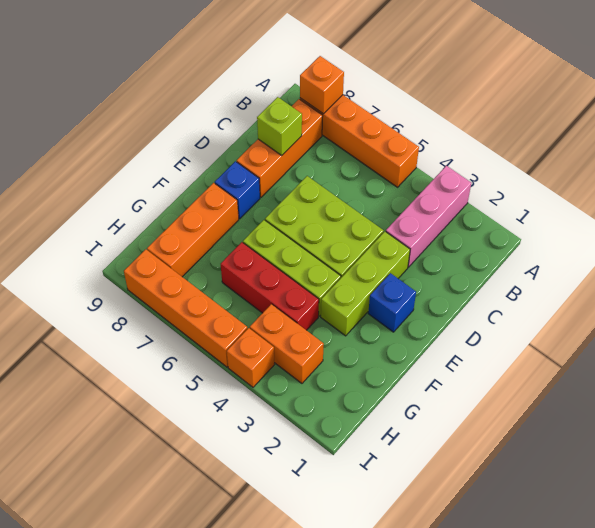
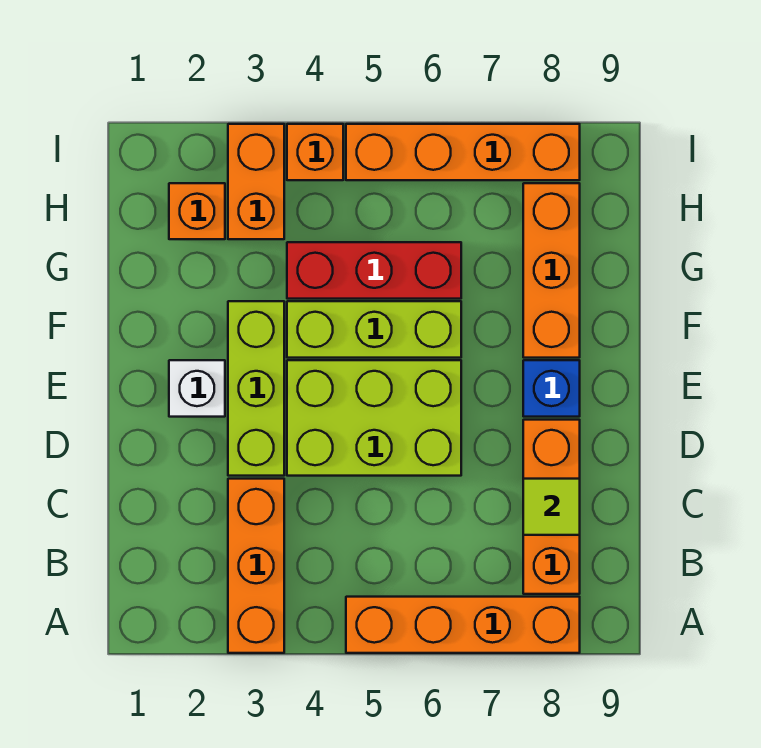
pink brick A3:C3 level 1 -> orange brick A3:C3 level 1
orange brick A8 level 2 -> orange brick H2 level 1
lime brick C8 level 2 -> lime tile C8 level 2
blue brick E2 level 1 -> white brick E2 level 1
orange brick H3:H4 level 1 -> orange brick H3:I3 level 1

